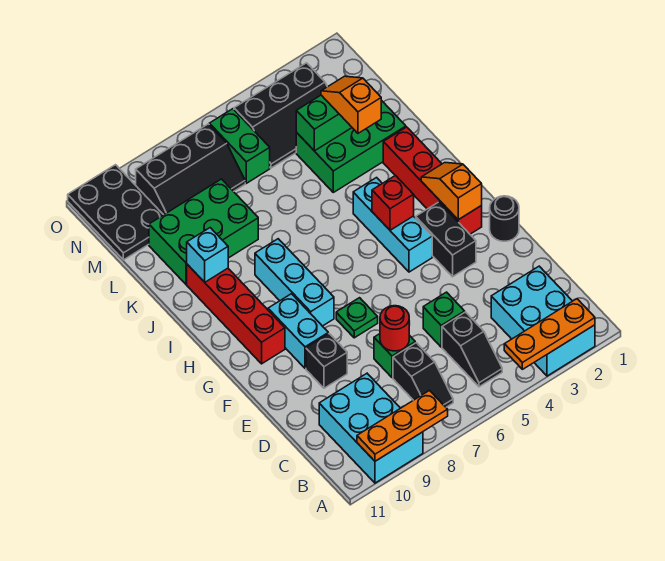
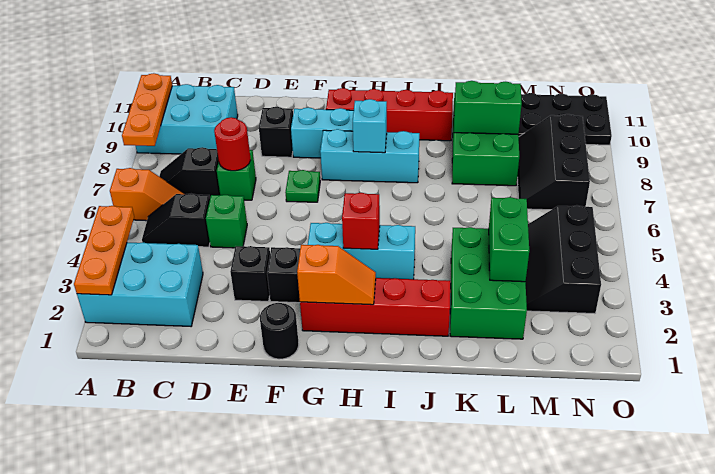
none -> black brick E3 level 1
cyan brick J10 level 2 -> cyan brick H8 level 2
orange slope K3:L3 level 3 top K -> orange slope A6:B6 level 1 top A
green brick M6:N6 level 1 -> green brick K9:L9 level 2

